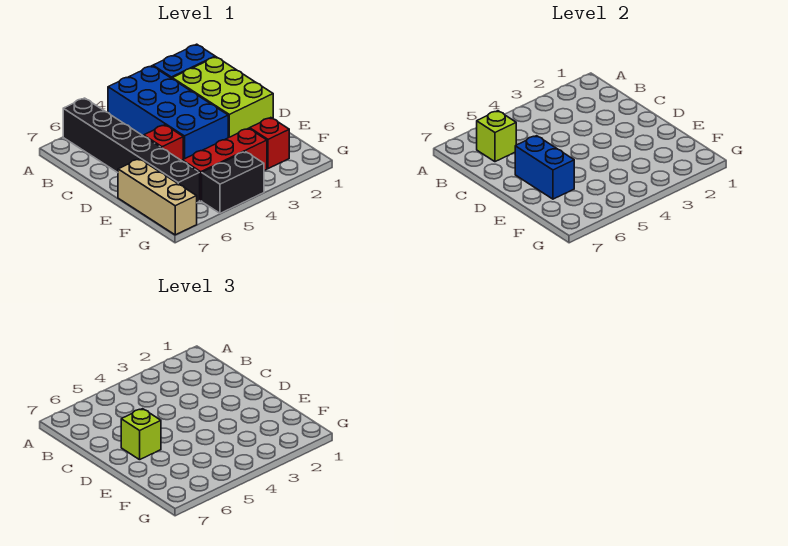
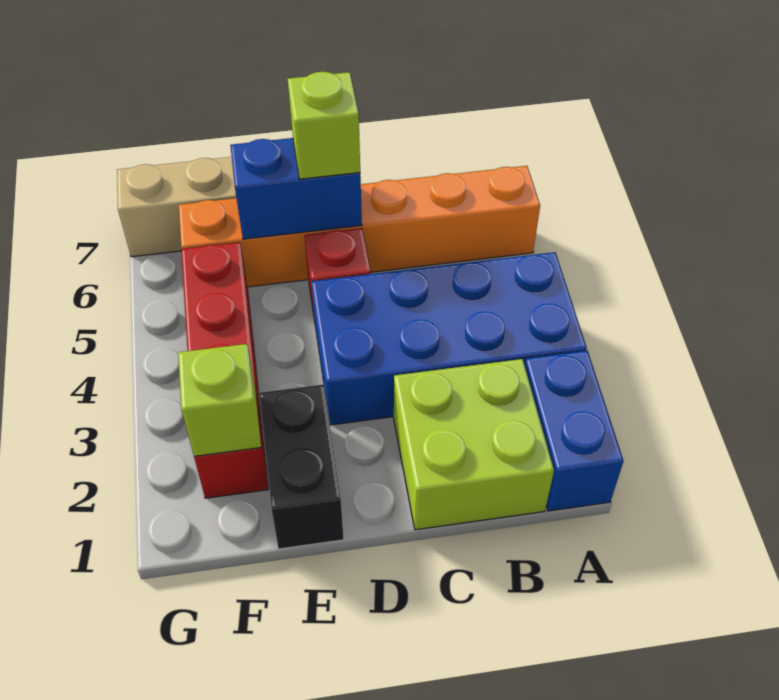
black brick A6:F6 level 1 -> orange brick A6:F6 level 1
lime brick B1:D2 level 1 -> lime brick B1:C2 level 1
lime brick B6 level 2 -> lime brick F2 level 2
black brick G4:G5 level 1 -> black brick E1:E2 level 1

